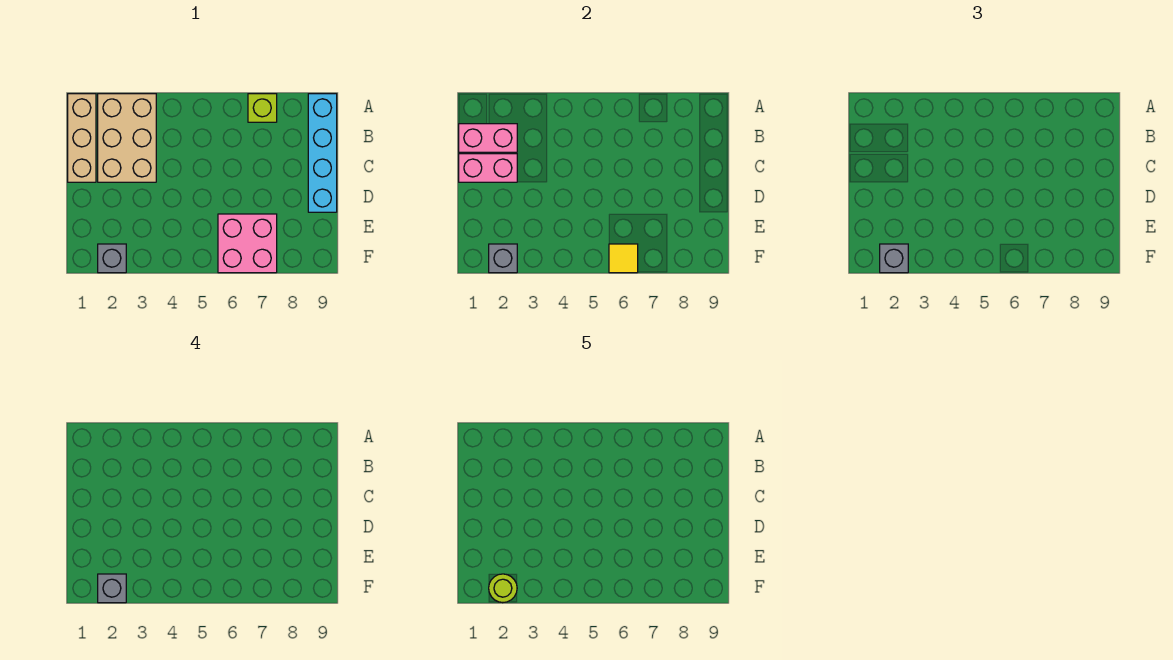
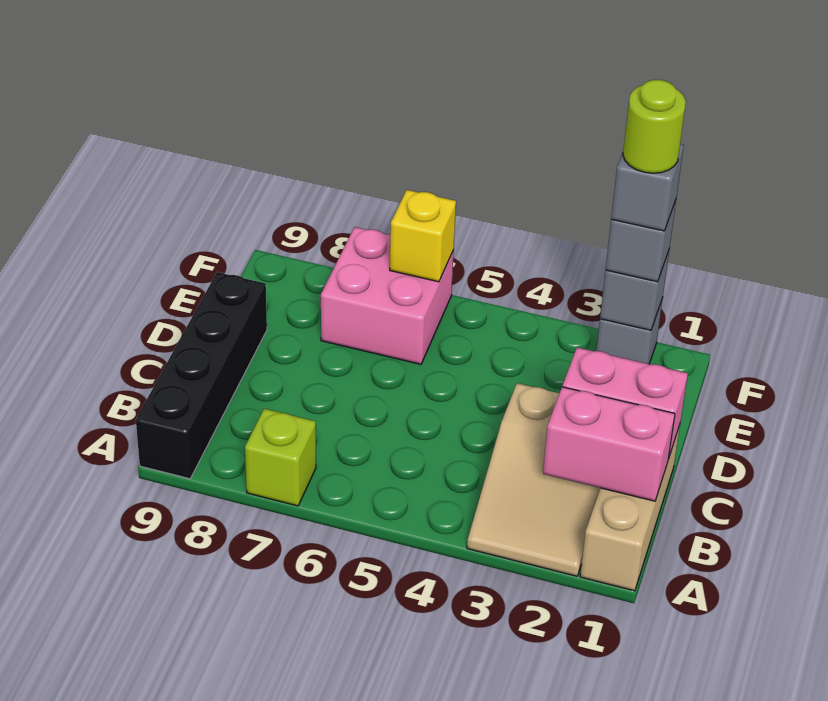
tan brick A2:C3 level 1 -> tan slope A2:C3 level 1 top C
cyan brick A9:D9 level 1 -> black brick A9:D9 level 1
yellow tile F6 level 2 -> yellow brick F6 level 2

